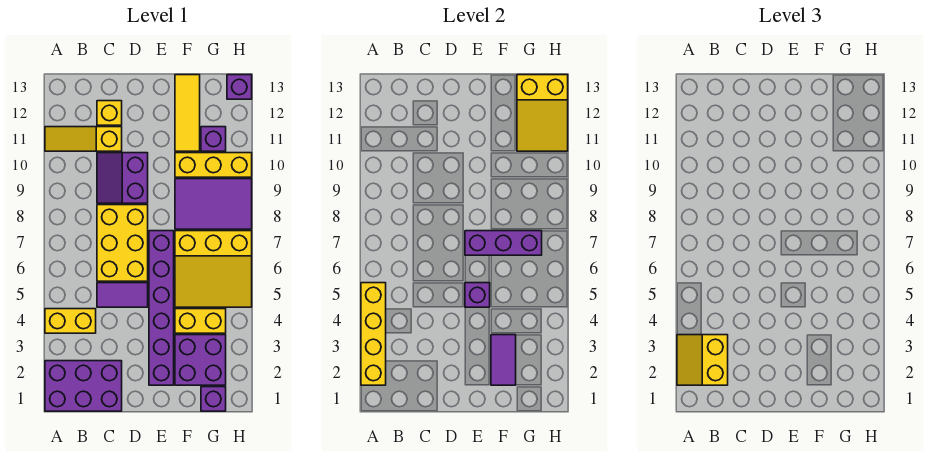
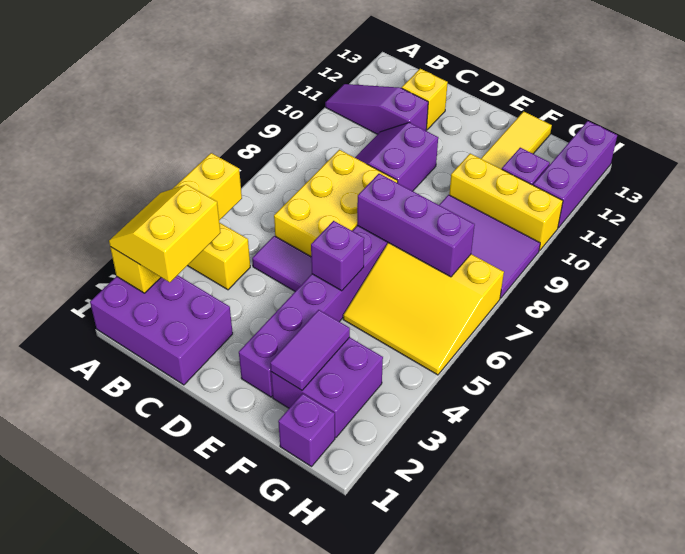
yellow slope A11:C11 level 1 top C -> purple slope A11:C11 level 1 top C
yellow brick F4:G4 level 1 -> none
yellow slope G11:H13 level 2 top 13 -> none
purple brick H13 level 1 -> purple brick H11:H13 level 1

